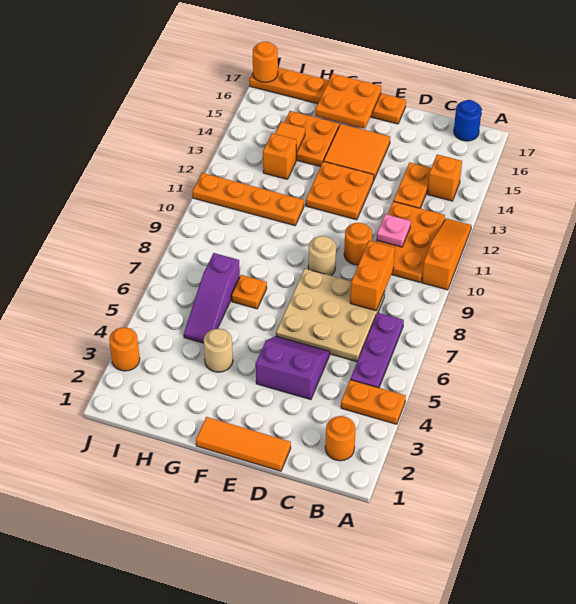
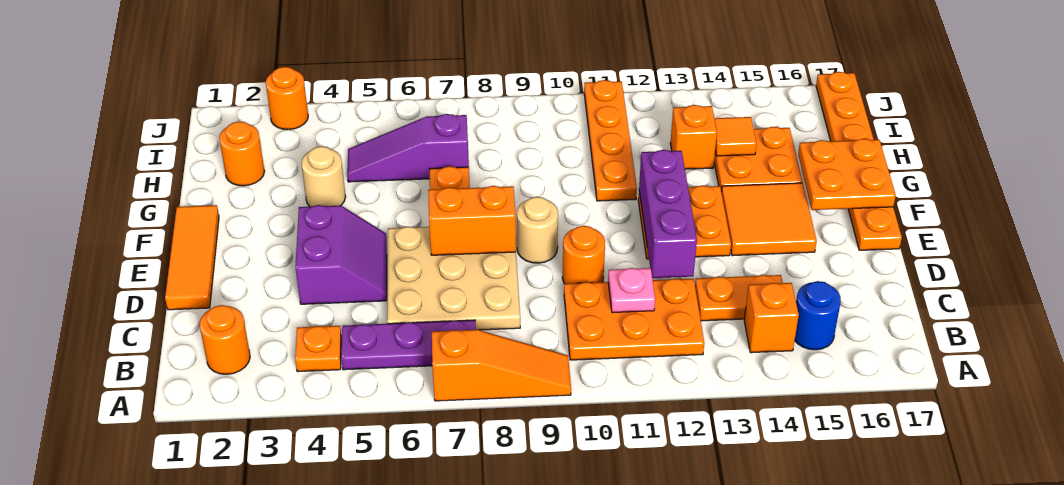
orange plate A4:B4 level 1 -> orange plate B4 level 1
orange slope A10:A12 level 1 top 10 -> orange slope A7:A9 level 1 top 7
blue round brick B17 level 1 -> blue round brick B15 level 1
orange brick C8:C9 level 2 -> orange brick E7:E8 level 2
none -> purple brick D12:F12 level 2
orange round brick J17 level 2 -> orange round brick H2 level 1

